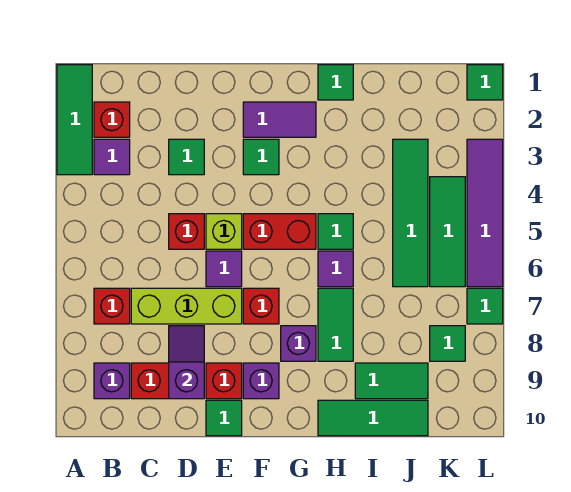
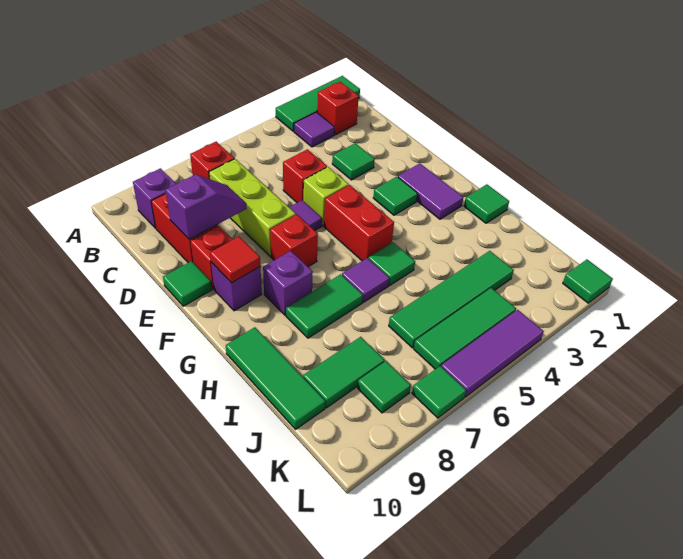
none -> red tile F9 level 2
green tile I9:J9 level 1 -> green tile J8:J9 level 1
purple tile L3:L6 level 1 -> purple tile L4:L6 level 1

